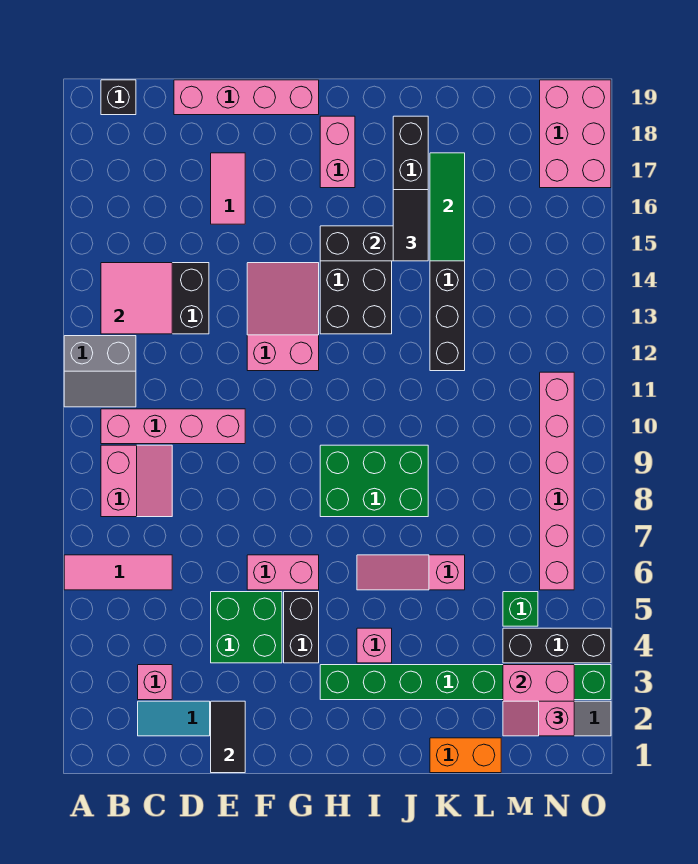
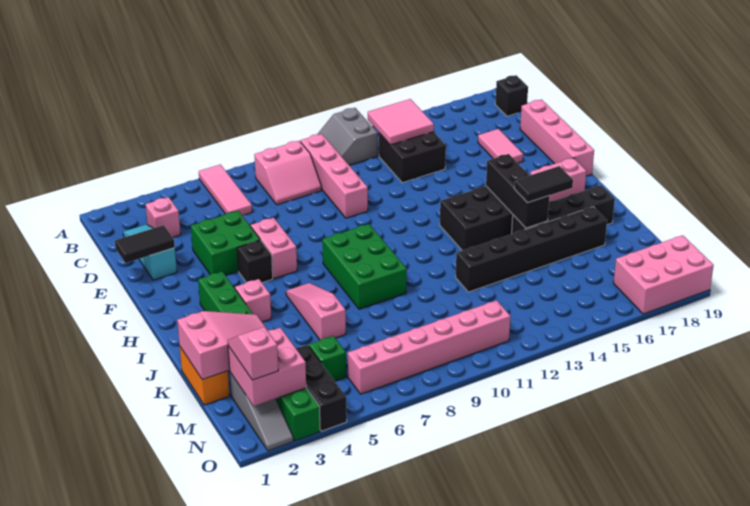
pink tile E16:E17 level 1 -> pink tile D17:E17 level 1
pink slope F12:G14 level 1 top 12 -> pink slope K1:L3 level 2 top 1
black brick G4:G5 level 1 -> black brick G5 level 1
green tile K15:K17 level 2 -> none

